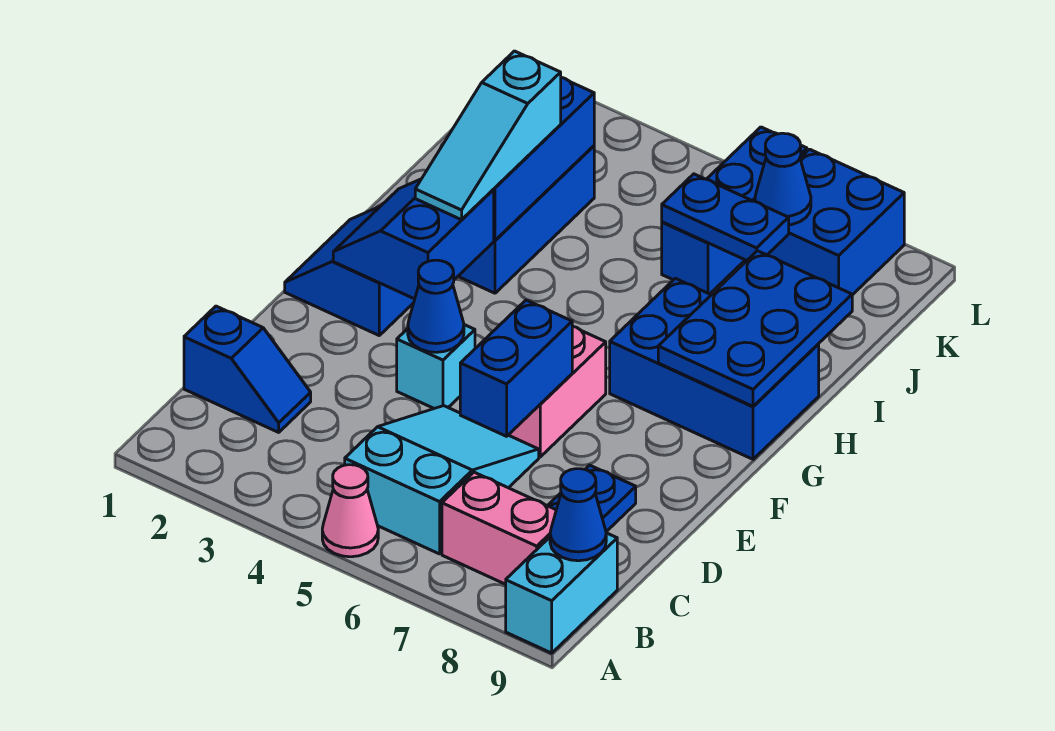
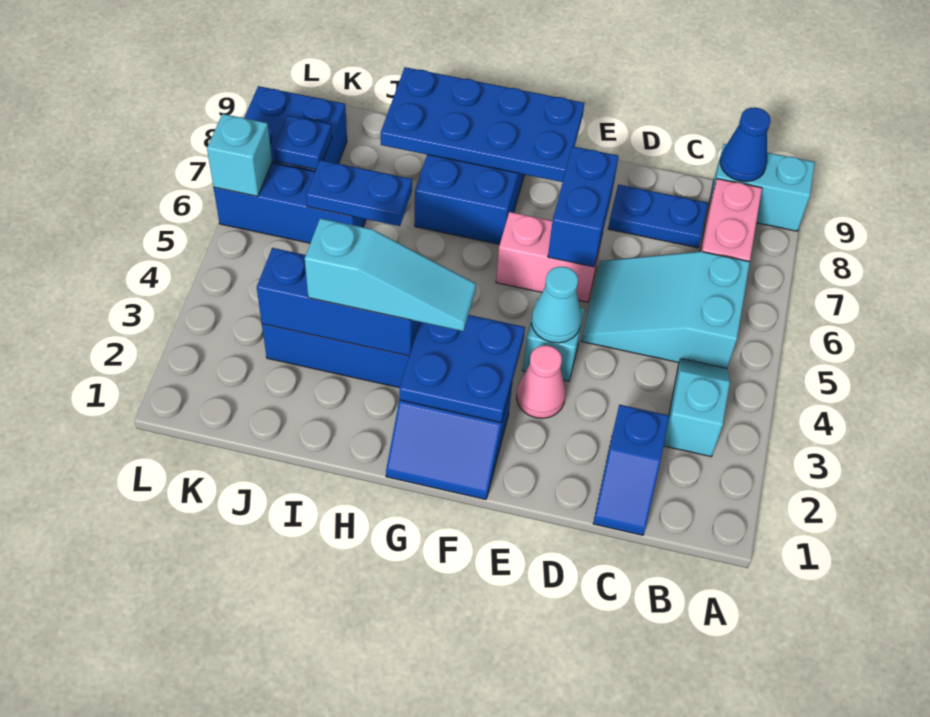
pink cone A5 level 1 -> pink cone E3 level 1
none -> cyan slope B3:B4 level 1 top 3
blue slope C1:C2 level 1 top 1 -> blue slope C1:C2 level 1 top 2
blue brick D6:E6 level 2 -> blue brick E6:E7 level 2
blue cone E4 level 2 -> cyan cone E4 level 2
blue slope F2:G3 level 2 top 3 -> blue plate F2:G3 level 2
blue plate G8:I9 level 2 -> blue plate F8:I9 level 2
blue plate J6:J7 level 2 -> blue plate I6:J6 level 2
blue cone K7 level 2 -> blue plate K7 level 2
none -> cyan brick L6 level 2

